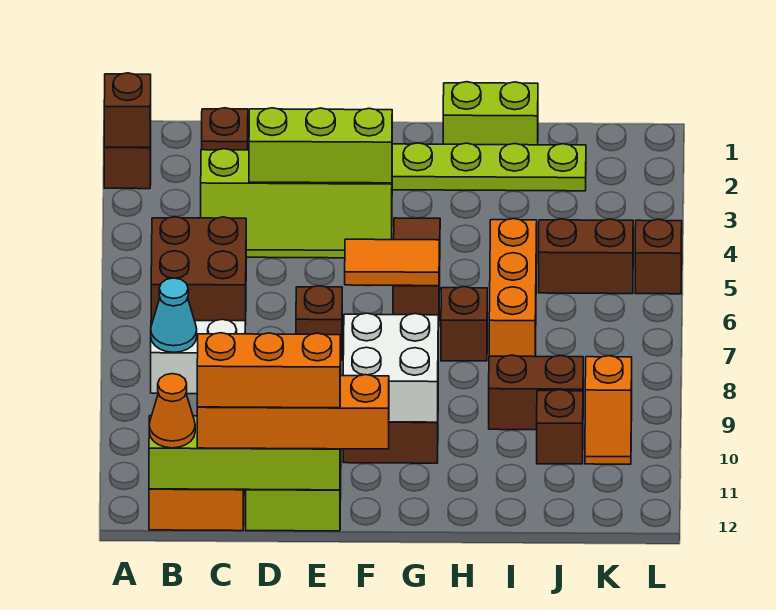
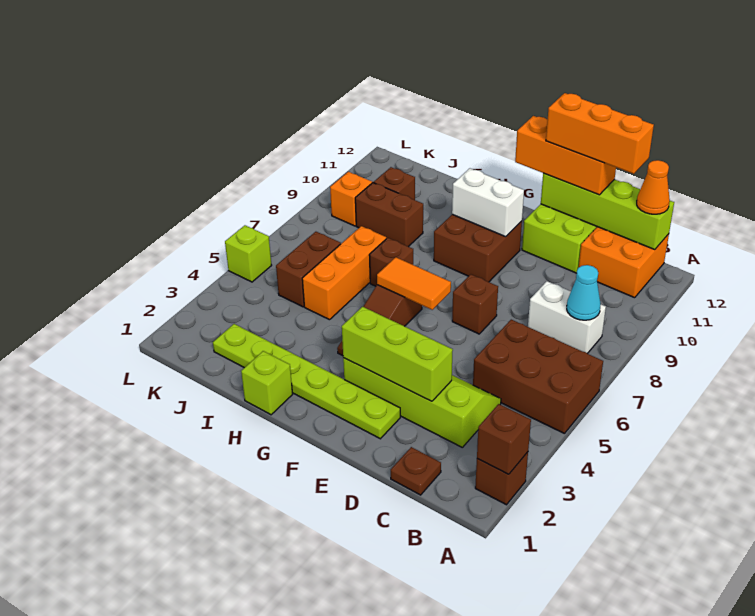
brown brick B5:C6 level 1 -> brown brick A5:C6 level 1
orange brick C12:F12 level 3 -> orange brick D12:F12 level 3
white brick F9:G10 level 2 -> white brick F10:G10 level 2
lime brick H1:I1 level 1 -> lime brick H1 level 1
brown brick J5:K5 level 1 -> brown brick J5:J6 level 1
brown brick L5 level 1 -> lime brick L5 level 1

